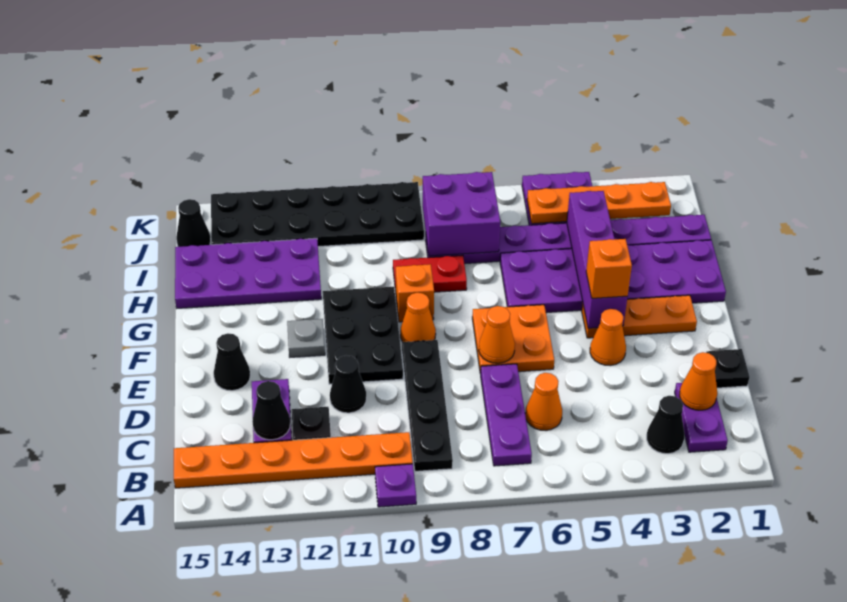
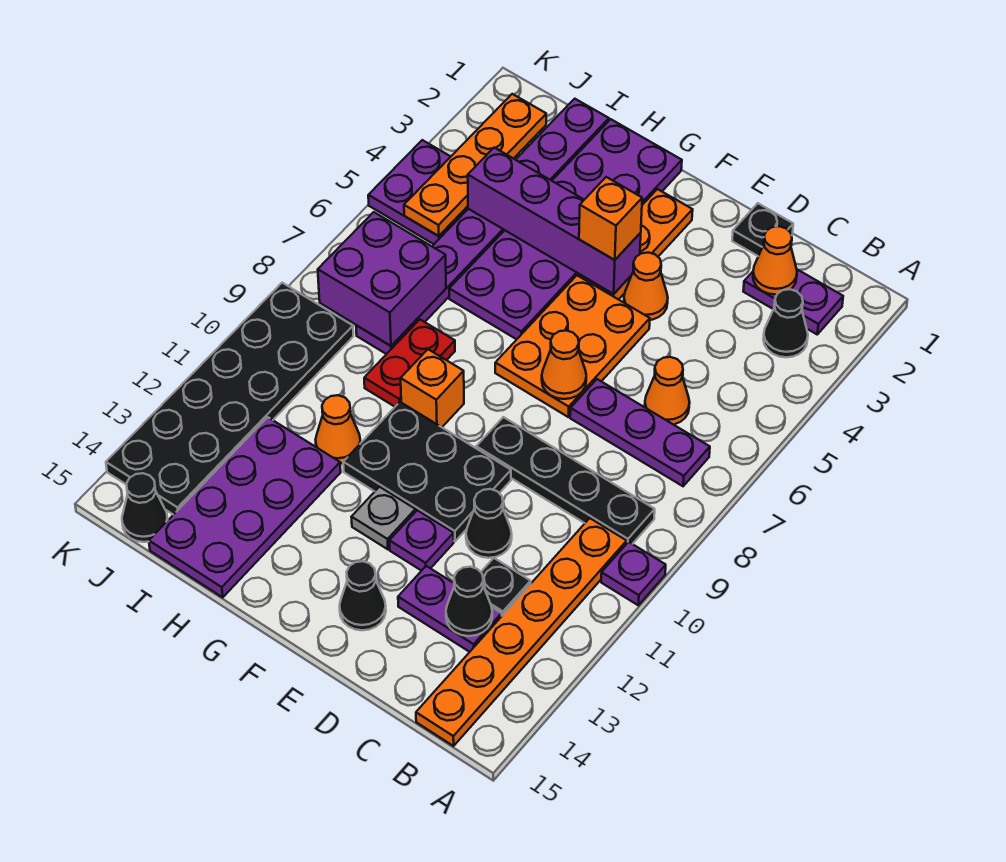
orange plate E6:F7 level 1 -> orange plate E5:F7 level 1
none -> purple plate E12 level 1
orange cone F9 level 1 -> orange cone H11 level 1

